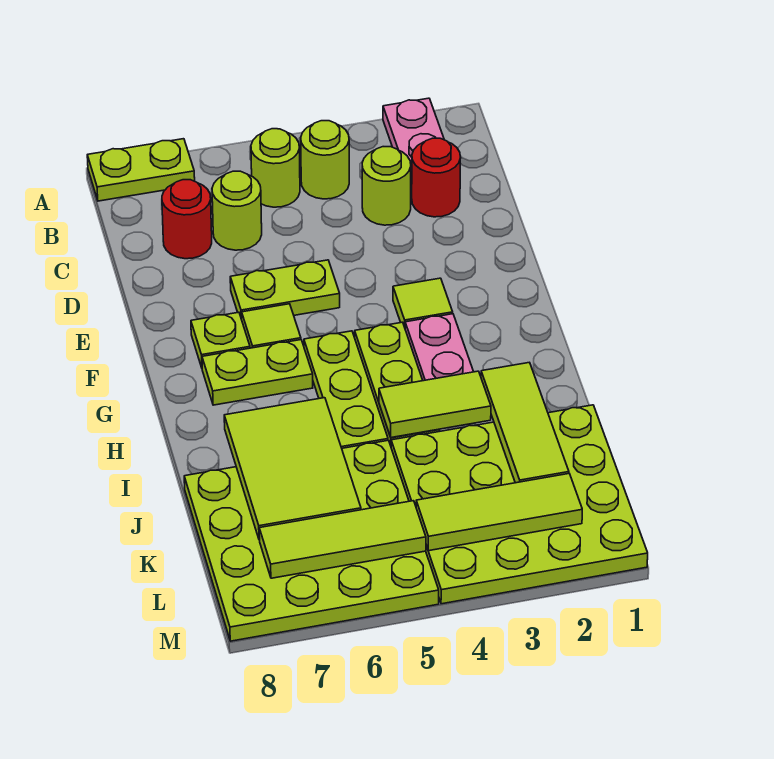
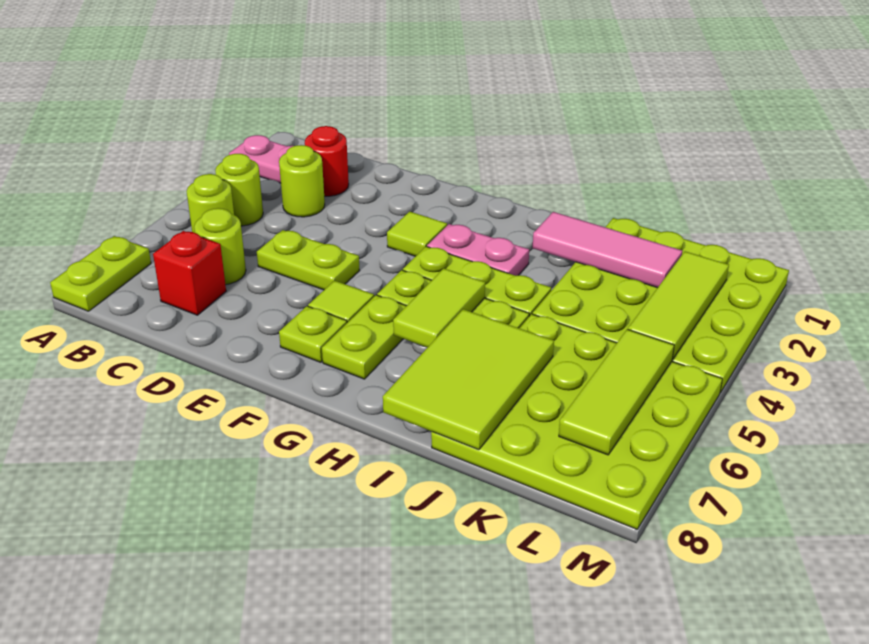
red round brick C7 level 1 -> red brick C7 level 1
lime plate E5:E6 level 1 -> lime plate D5:E5 level 1
lime tile I2:K2 level 2 -> pink tile I2:K2 level 2
lime tile I3:I4 level 2 -> lime tile H5:H6 level 2
lime tile I6:K7 level 2 -> lime tile I6:J8 level 2

